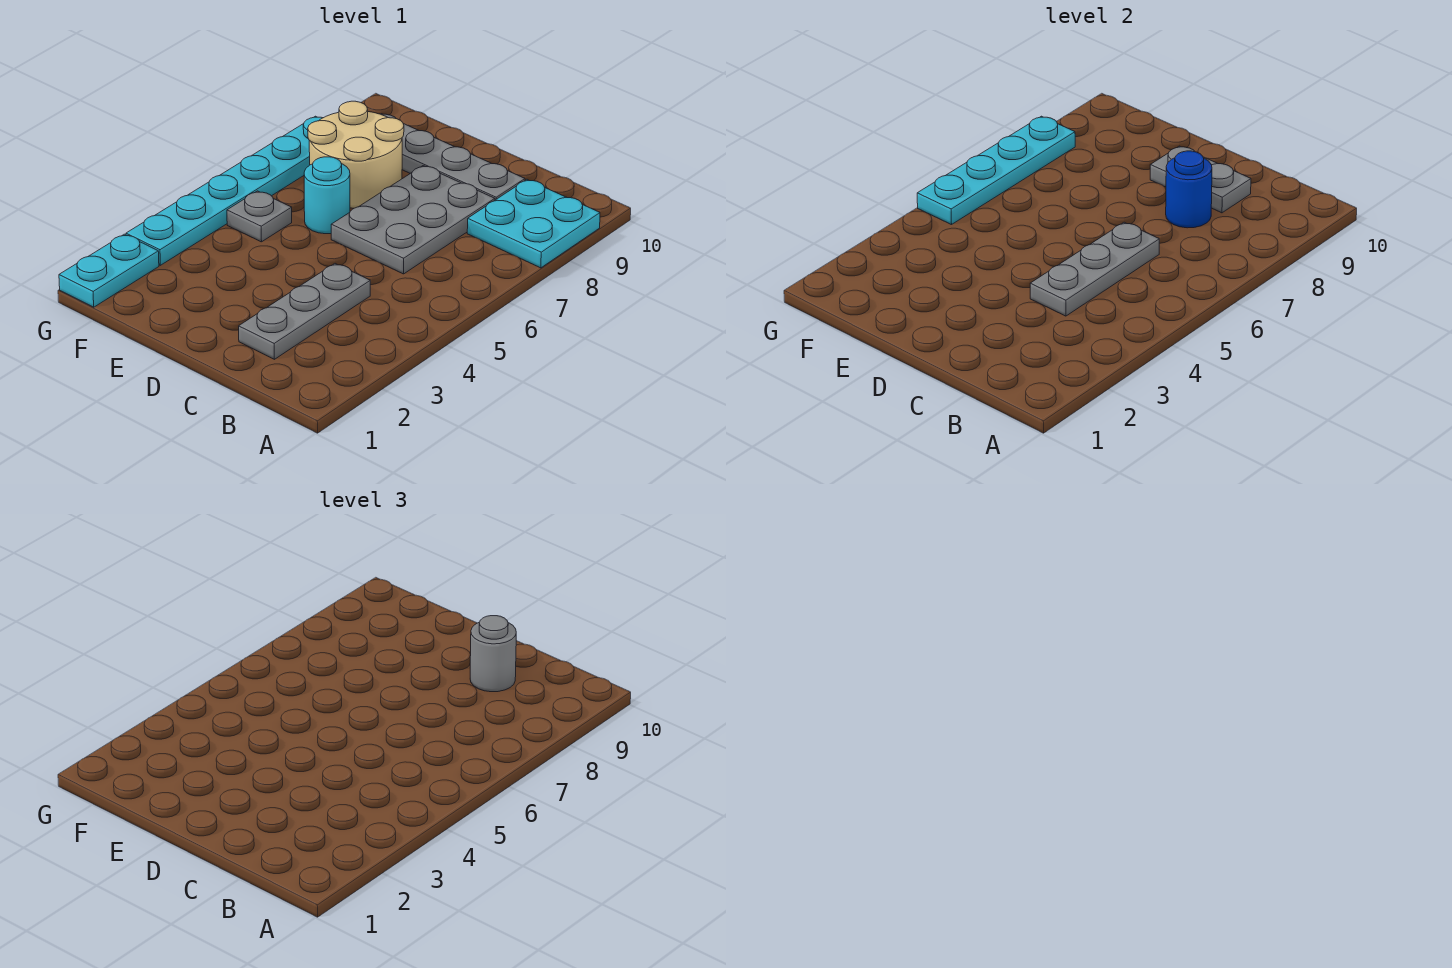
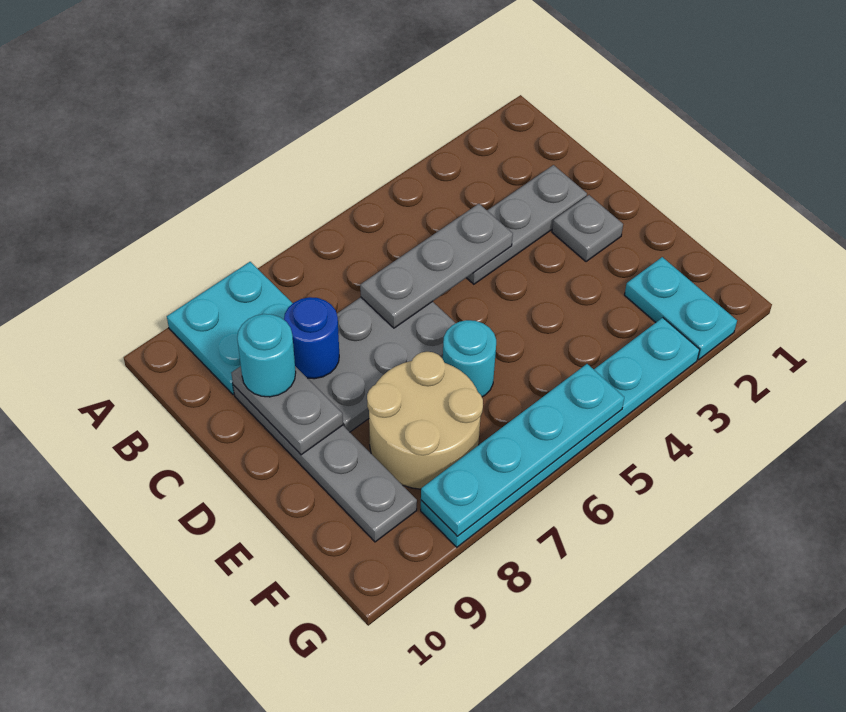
grey round brick C9 level 3 -> cyan round brick C9 level 3
grey plate F5 level 1 -> grey plate D2 level 1
cyan plate G1:G2 level 1 -> cyan plate F2:G2 level 1

